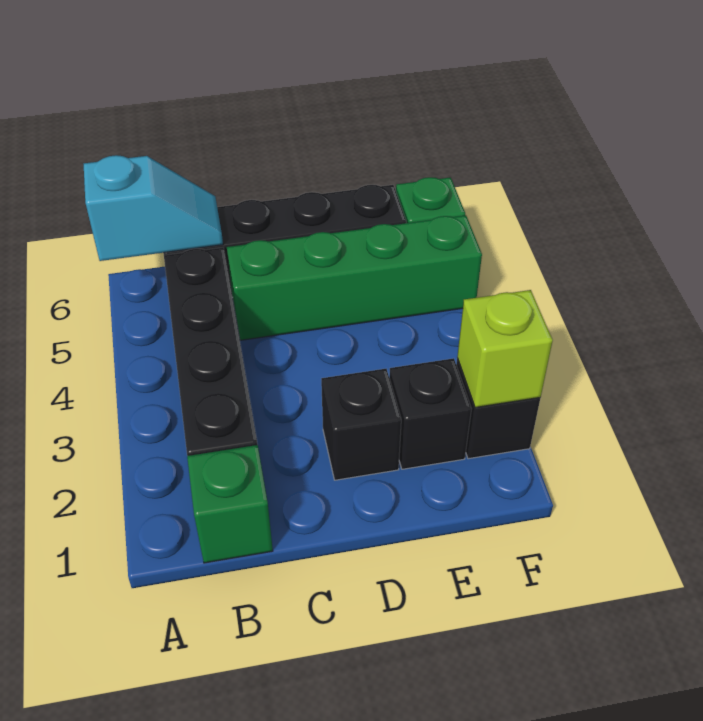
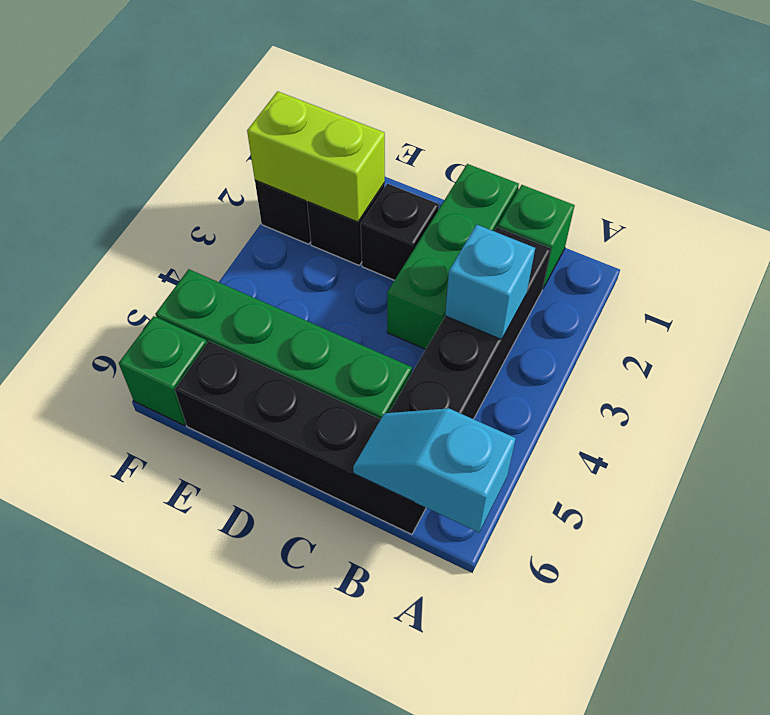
none -> cyan brick B3 level 2
none -> green brick C1:C3 level 1
lime brick F2 level 2 -> lime brick E2:F2 level 2

